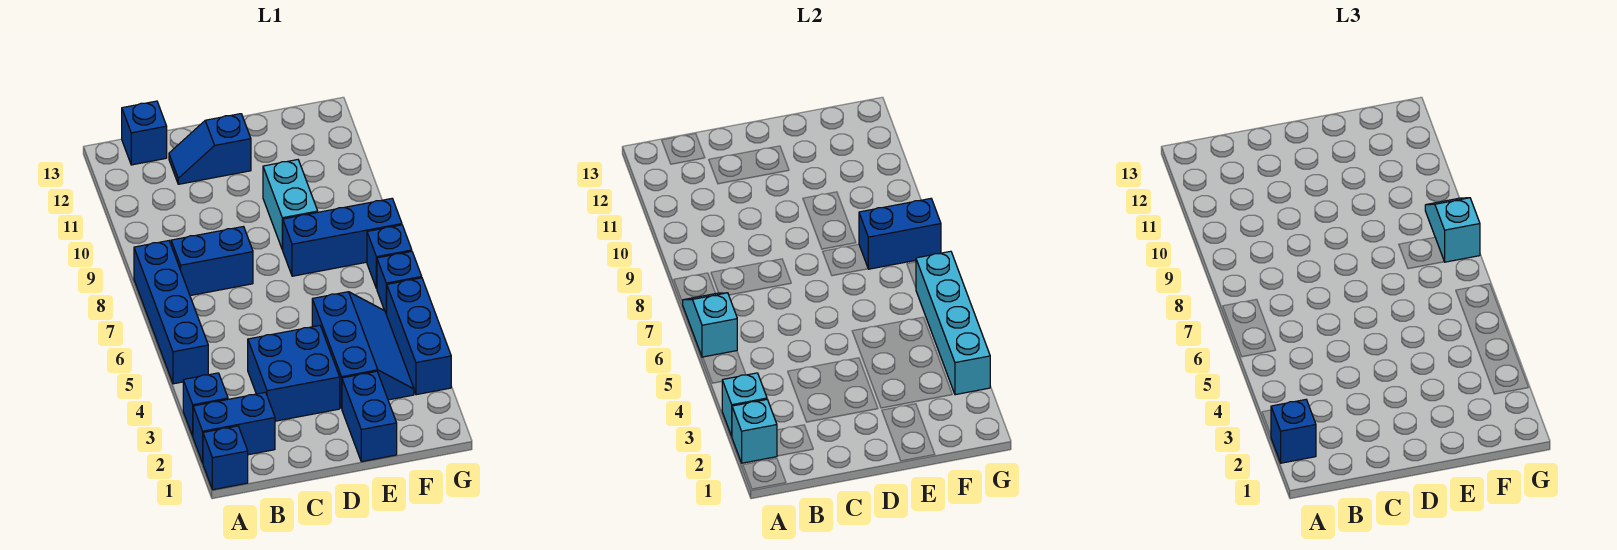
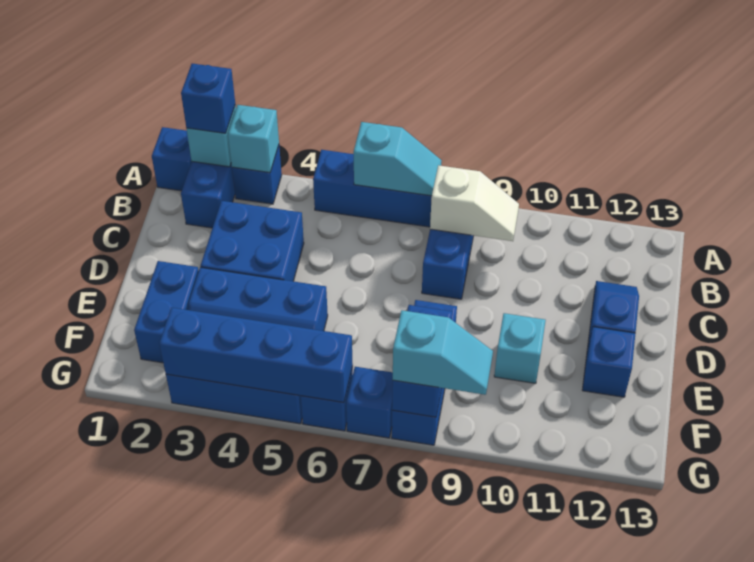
none -> white slope B8:B9 level 2 top 8
blue brick B13 level 1 -> blue brick E12 level 1
blue brick E1:E2 level 1 -> blue brick E2:F2 level 1
cyan brick E9:E10 level 1 -> cyan brick E10 level 1
cyan brick G3:G6 level 2 -> blue brick G3:G6 level 2

